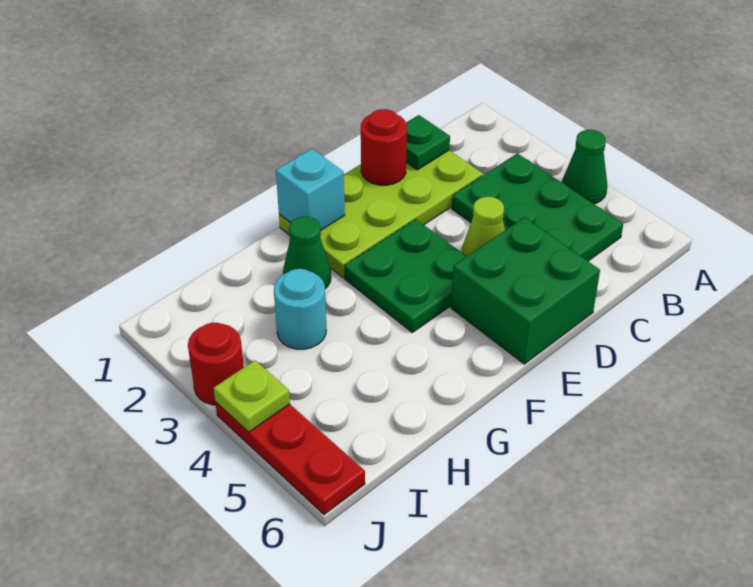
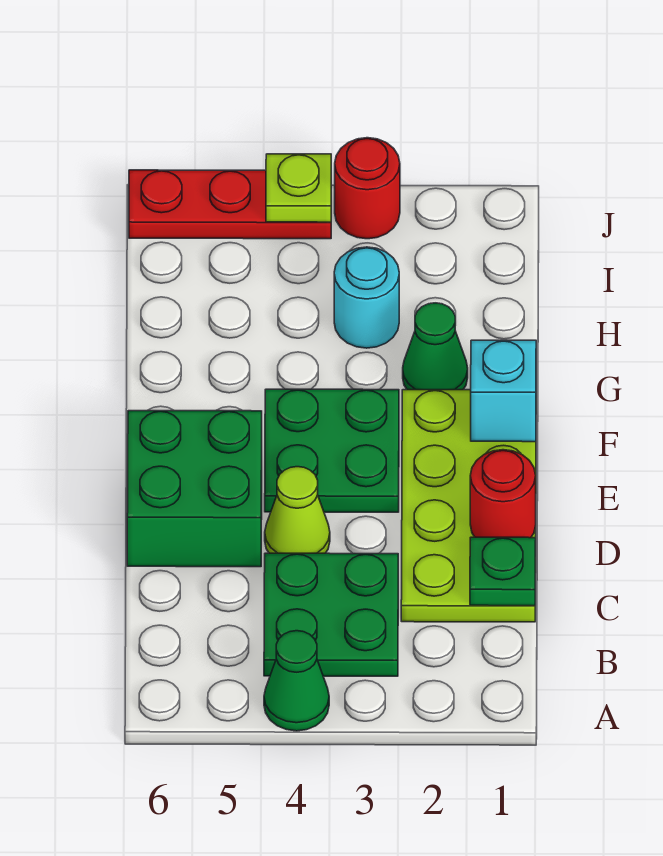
green plate B3:C5 level 1 -> green plate B3:C4 level 1

